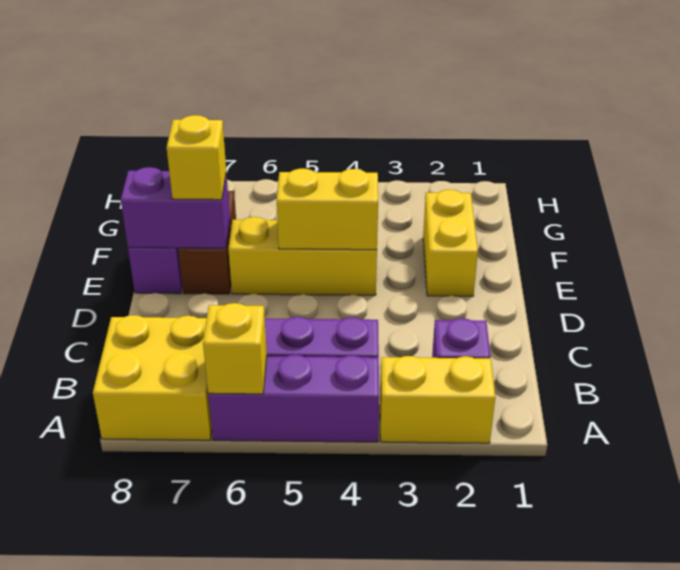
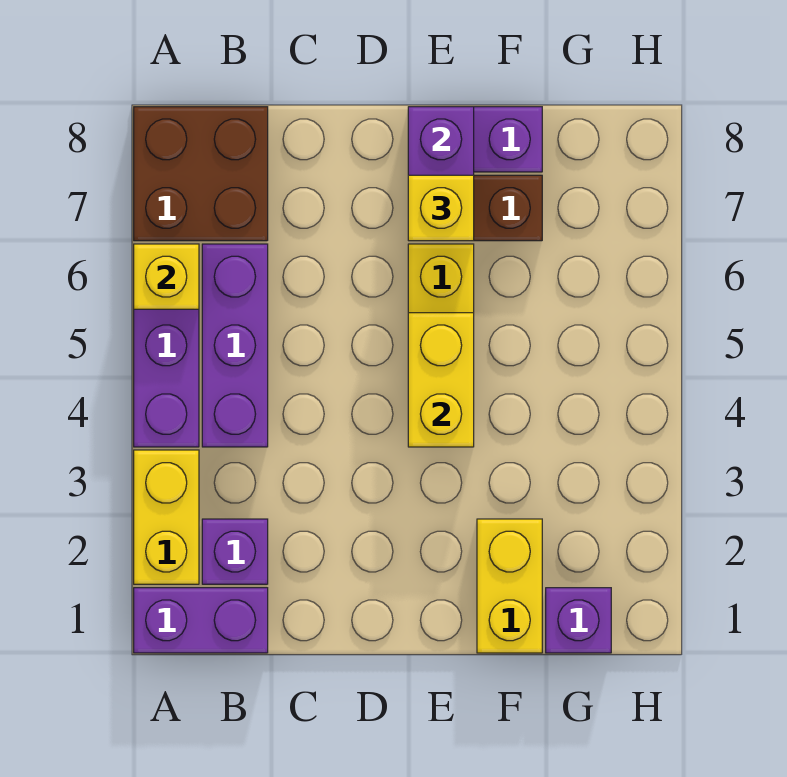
none -> purple brick A1:B1 level 1
yellow brick A7:B8 level 1 -> brown brick A7:B8 level 1
yellow brick E2:F2 level 1 -> yellow brick F1:F2 level 1
none -> purple brick G1 level 1

